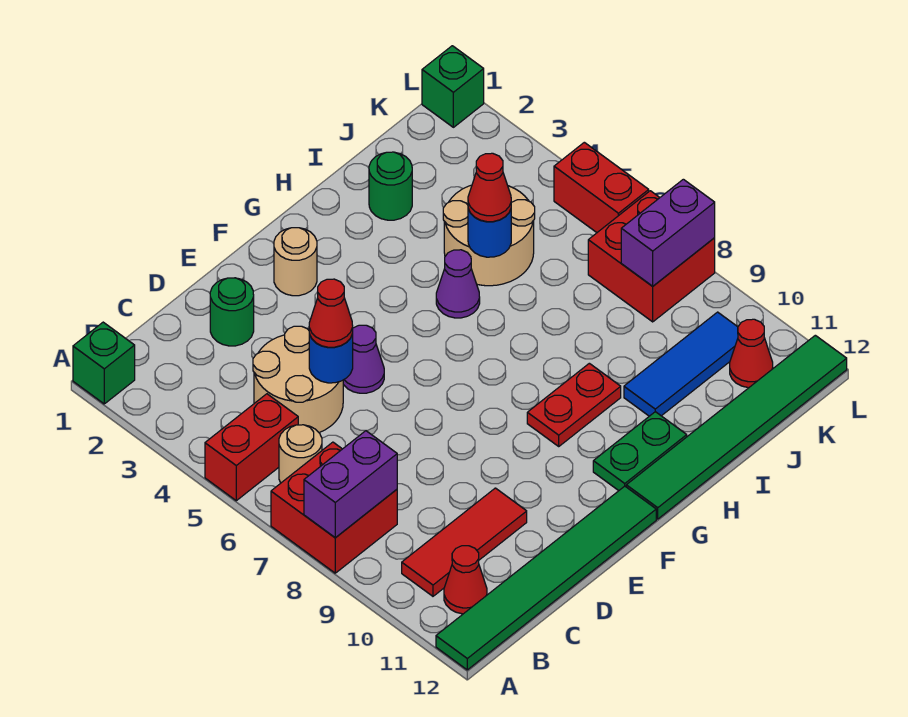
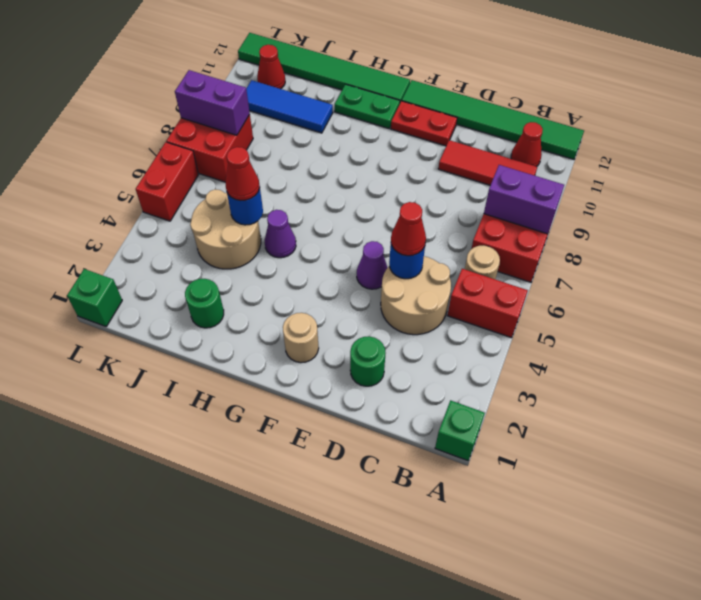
red plate G9:H9 level 1 -> red plate E11:F11 level 1

